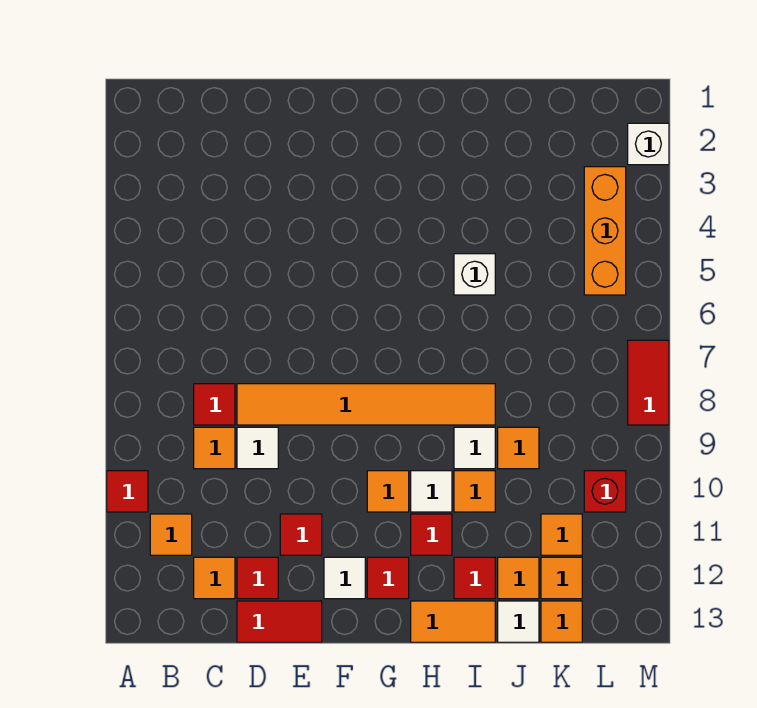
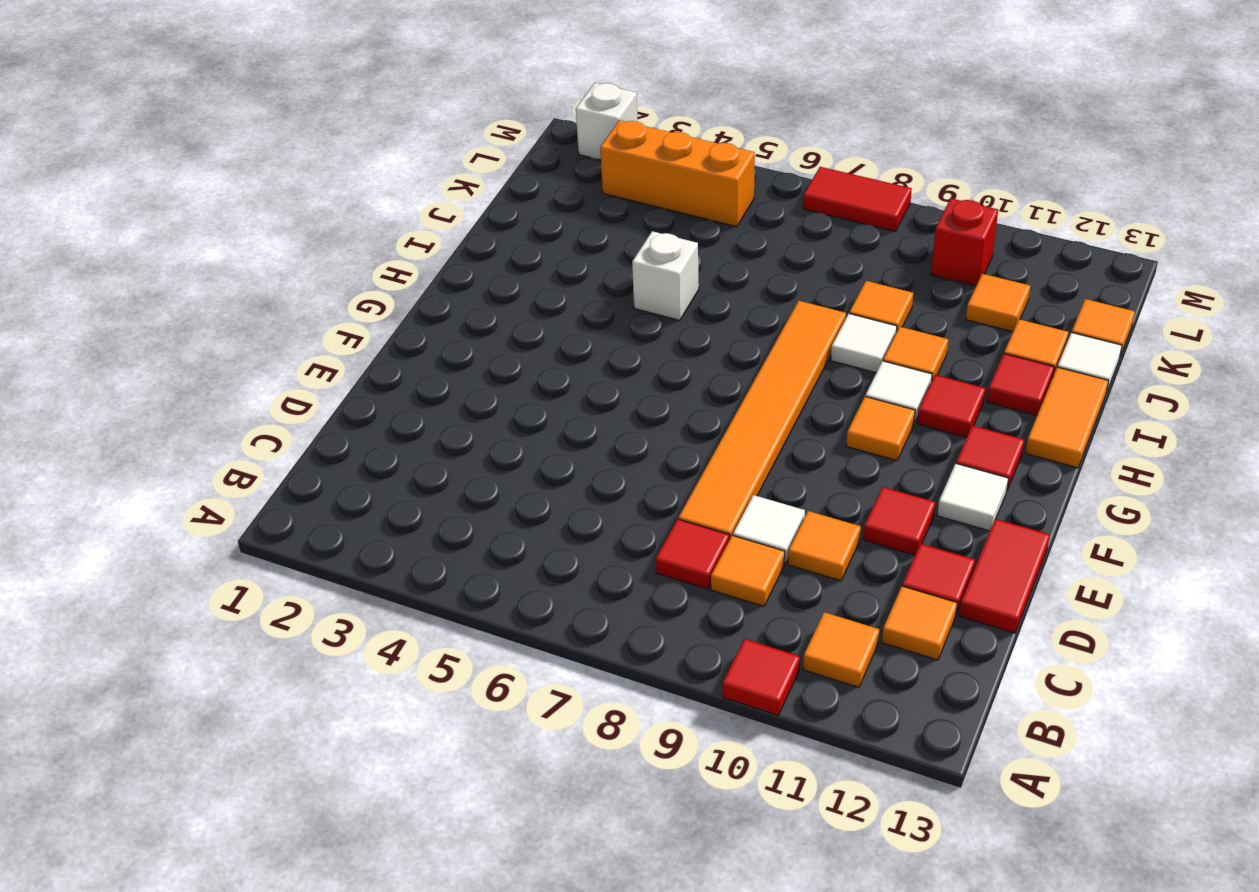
orange tile K12 level 1 -> orange tile D10 level 1

